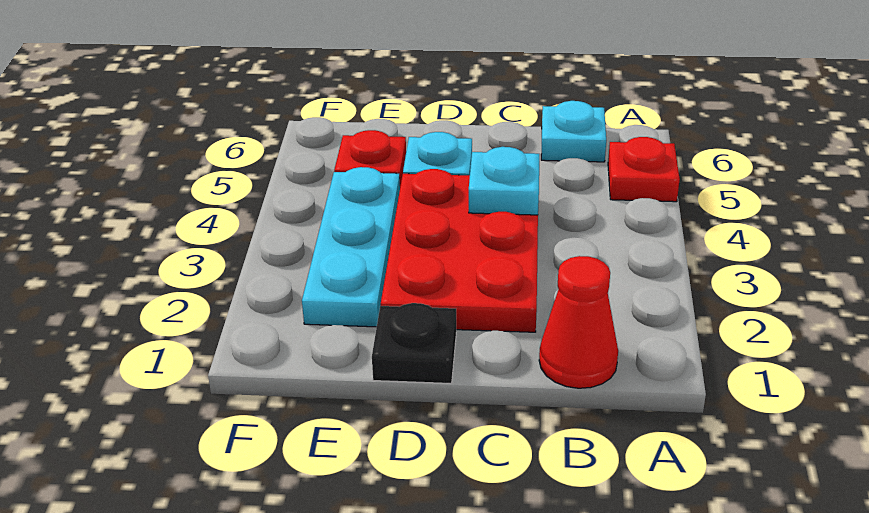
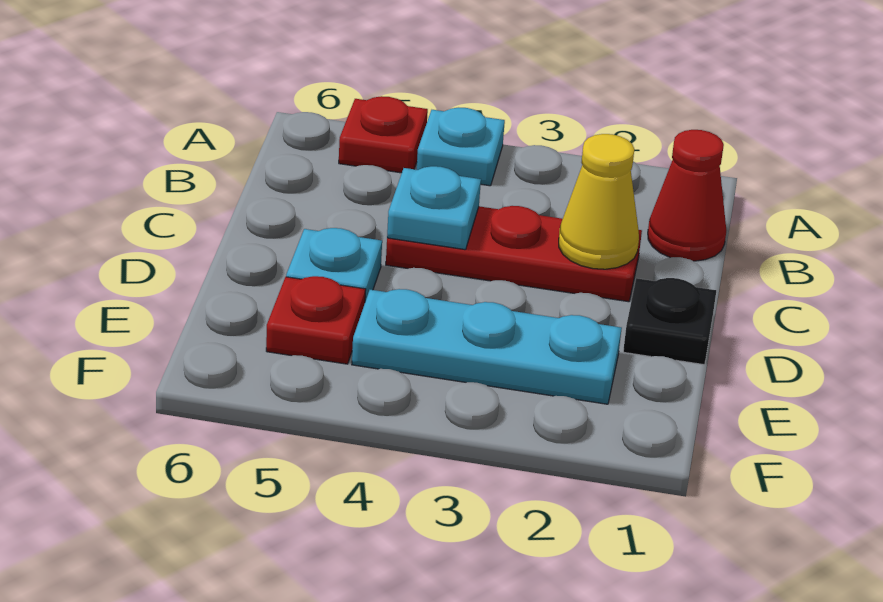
cyan plate B6 level 1 -> cyan plate A4 level 1
red plate C2:D4 level 1 -> red plate C2:C4 level 1
none -> yellow cone C2 level 2

